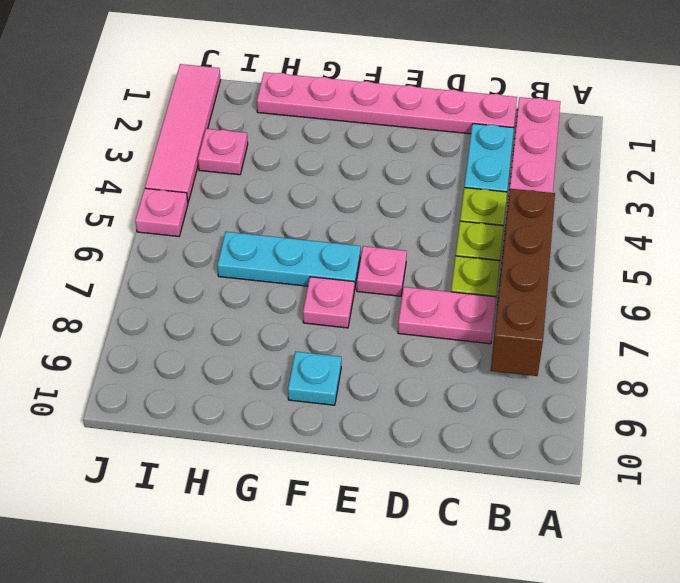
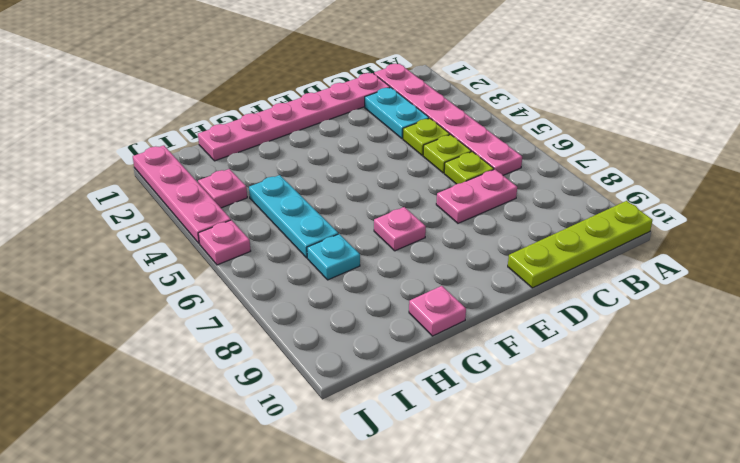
none -> lime plate A10:D10 level 1
brown brick B5:B8 level 2 -> none
pink plate E6 level 1 -> pink plate G10 level 1
cyan plate F6:H6 level 1 -> cyan plate H4:H6 level 1
cyan plate F9 level 1 -> cyan plate H7 level 1
pink tile J1:J4 level 1 -> pink plate J1:J4 level 1

